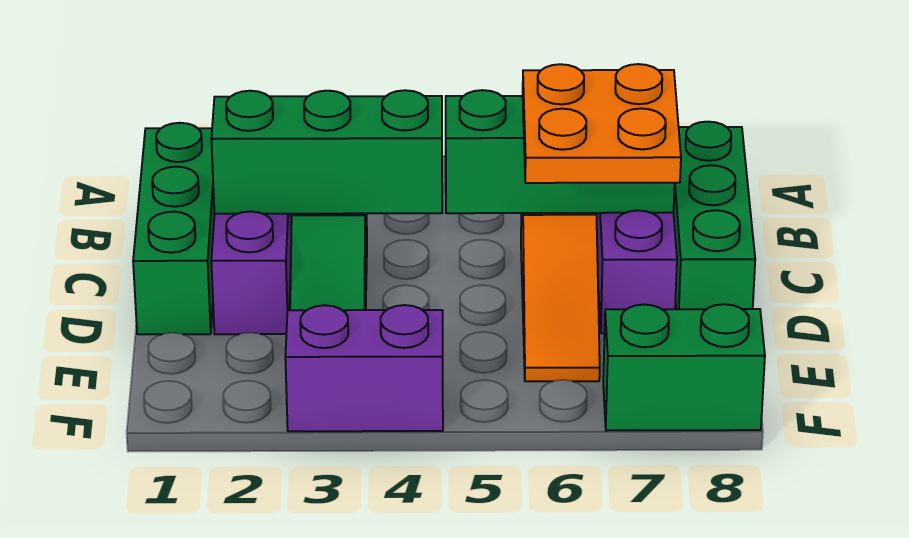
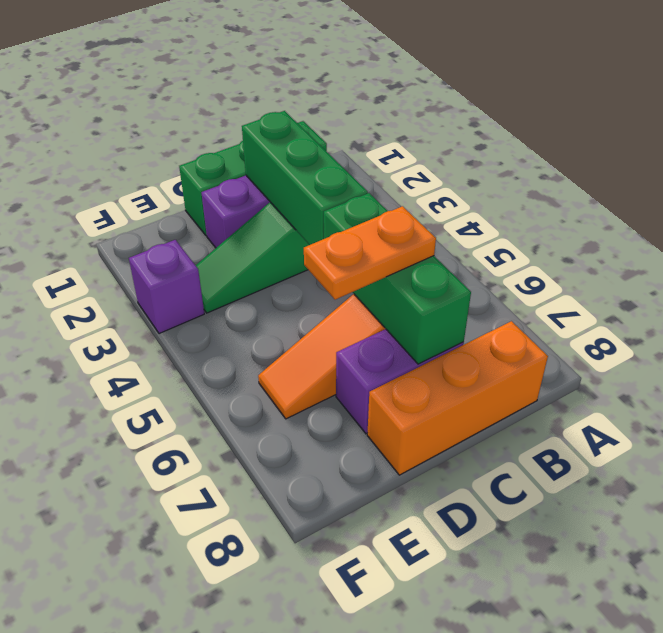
green brick B8:D8 level 1 -> orange brick B8:D8 level 1
orange plate C6:D7 level 3 -> orange plate C6:D6 level 3
purple brick F3:F4 level 1 -> purple brick F3 level 1
green brick F7:F8 level 1 -> none

